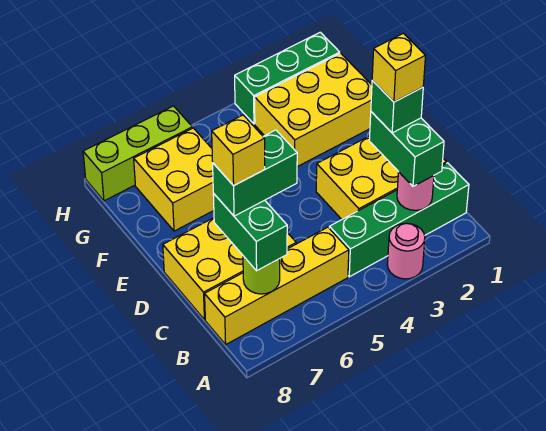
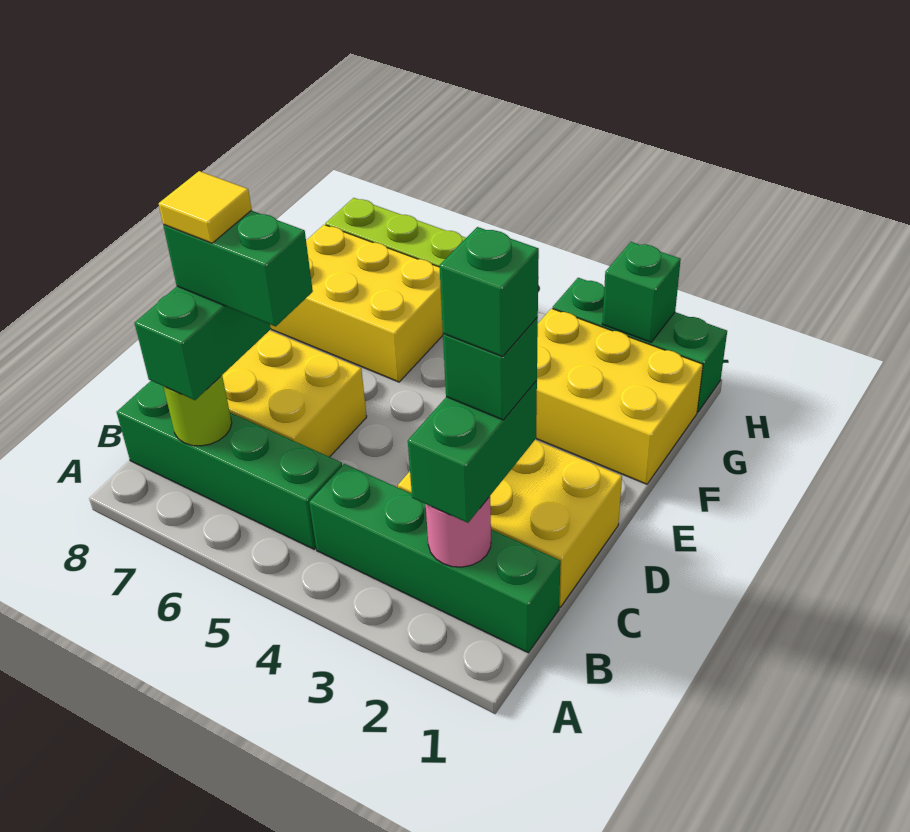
pink round brick A3 level 1 -> none
yellow brick B5:B8 level 1 -> green brick B5:B8 level 1
yellow brick C2 level 5 -> green brick C2 level 5
yellow brick C7 level 5 -> yellow tile C7 level 5
yellow brick F6:G7 level 1 -> yellow brick F6:G8 level 1
none -> green brick H2 level 2

